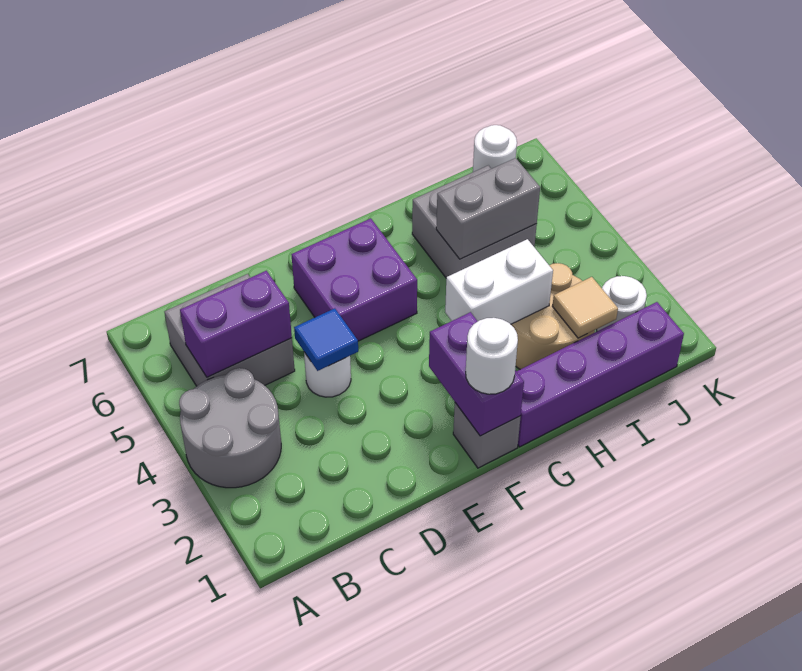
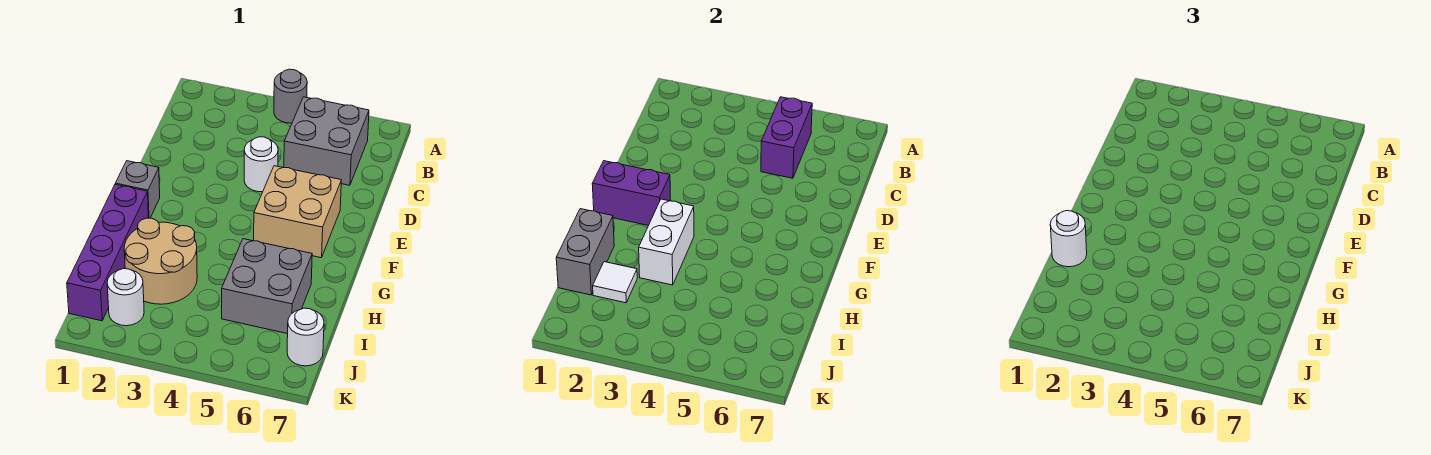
grey round brick A3:B4 level 1 -> grey round brick A4 level 1
blue tile D4 level 2 -> none
purple brick E5:F6 level 1 -> tan brick E5:F6 level 1
white round brick F1 level 3 -> white round brick H1 level 3
grey brick H5:I5 level 2 -> grey brick H1:I1 level 2
tan tile I2 level 2 -> white tile I2 level 2

